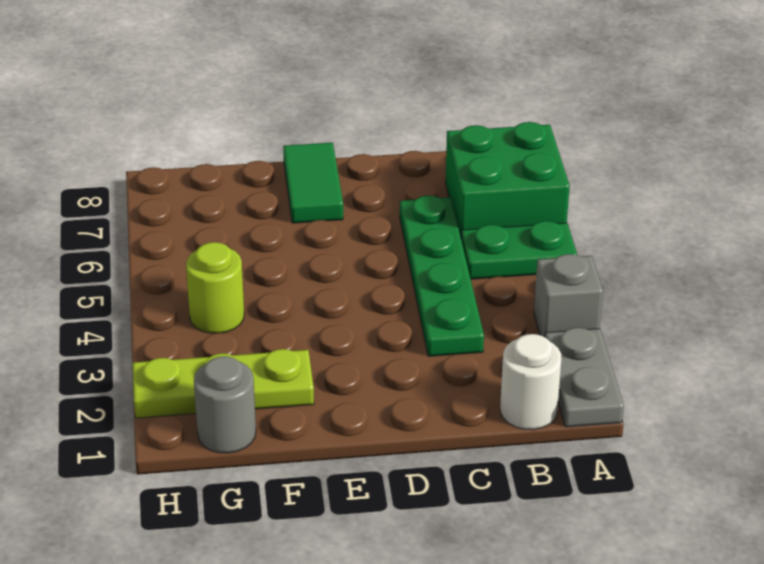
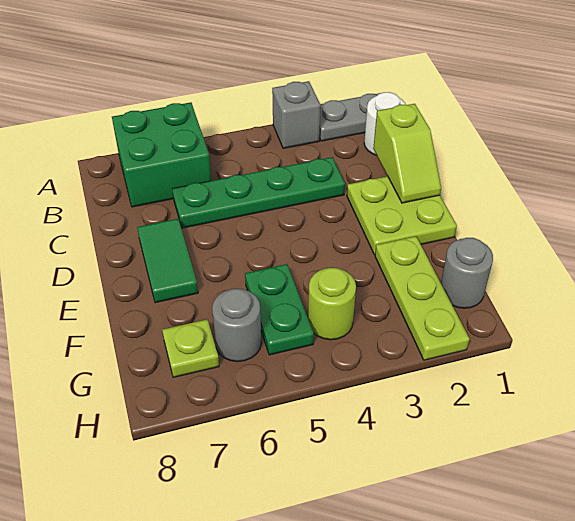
green plate A5:B5 level 1 -> green plate F5:G5 level 1
none -> lime slope C1:D1 level 2 top C
none -> lime plate D1:E2 level 1
green tile E7:E8 level 1 -> green tile D7:E7 level 1
none -> grey round brick G6 level 1
none -> lime plate G7 level 1

